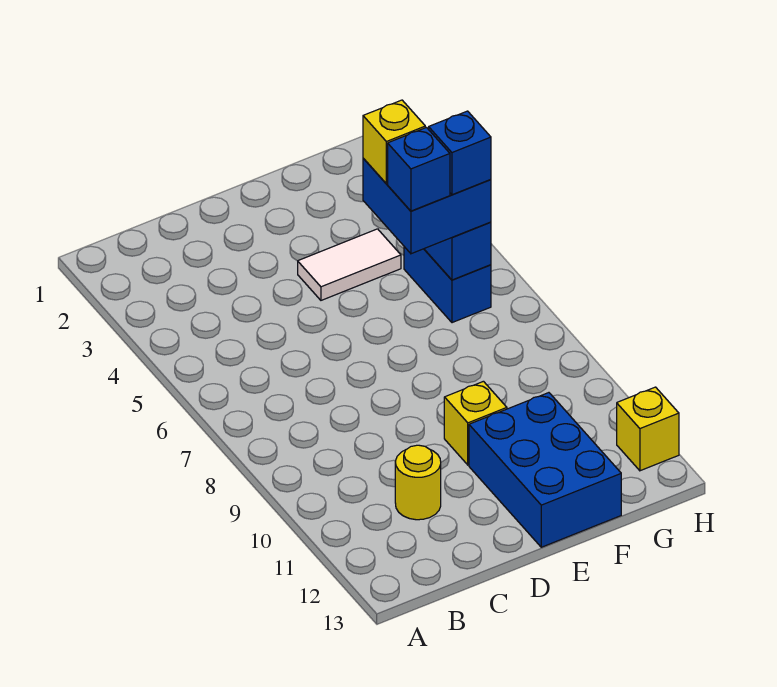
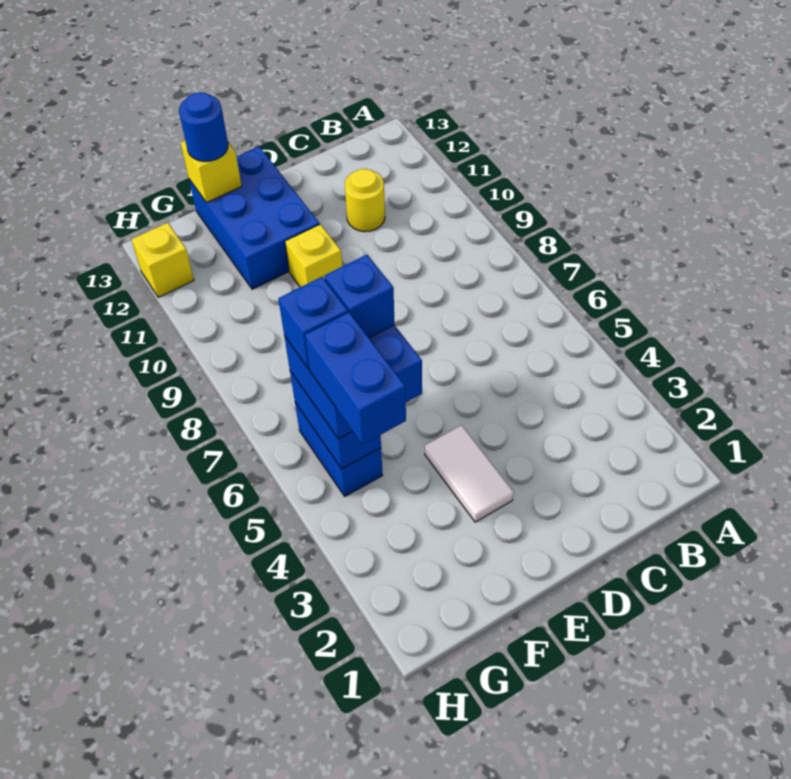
white tile E4:F4 level 1 -> white tile E3:E4 level 1
yellow brick F5 level 4 -> yellow brick F13 level 2
none -> blue round brick F13 level 3
none -> blue brick G4:G5 level 4

